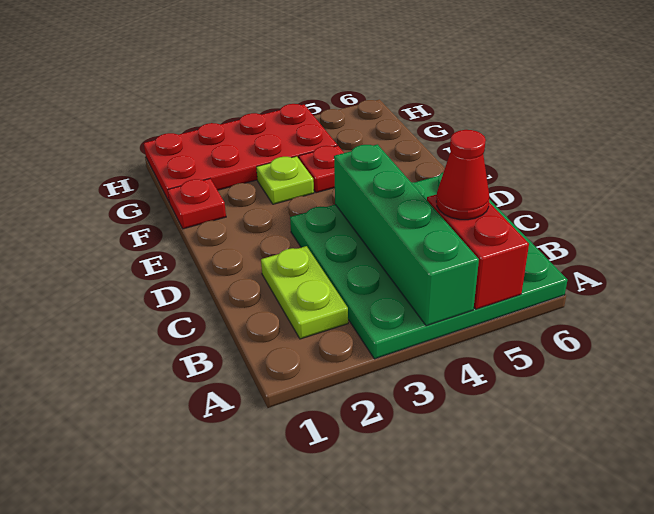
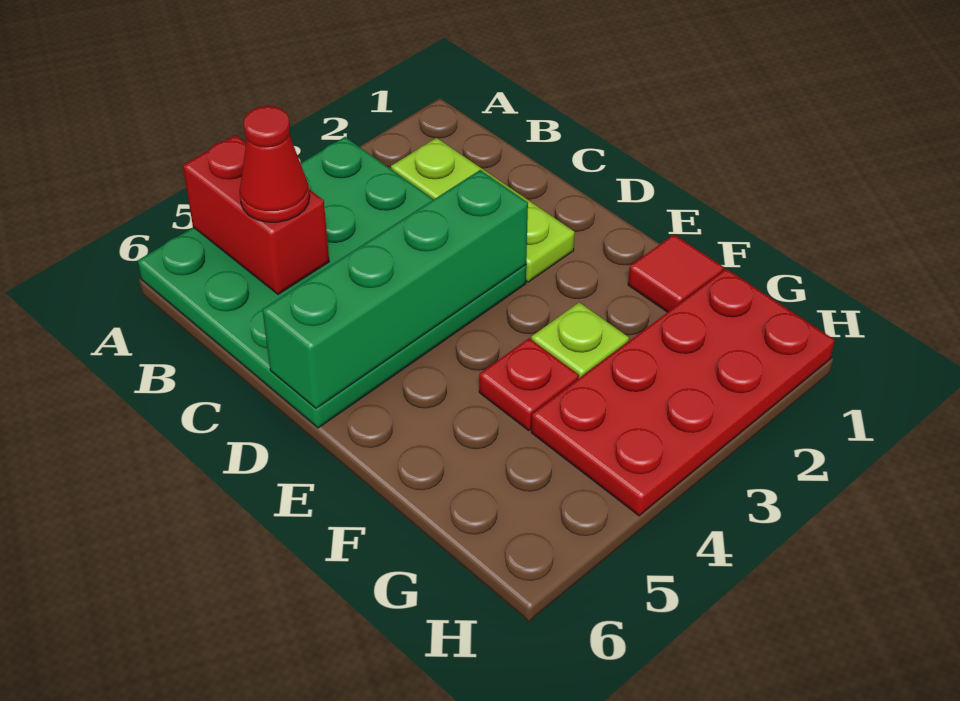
green brick A4:D4 level 2 -> green brick D3:D6 level 2
lime plate B2:C2 level 1 -> lime plate B2:D2 level 1
red plate F1 level 1 -> red tile F1 level 1

